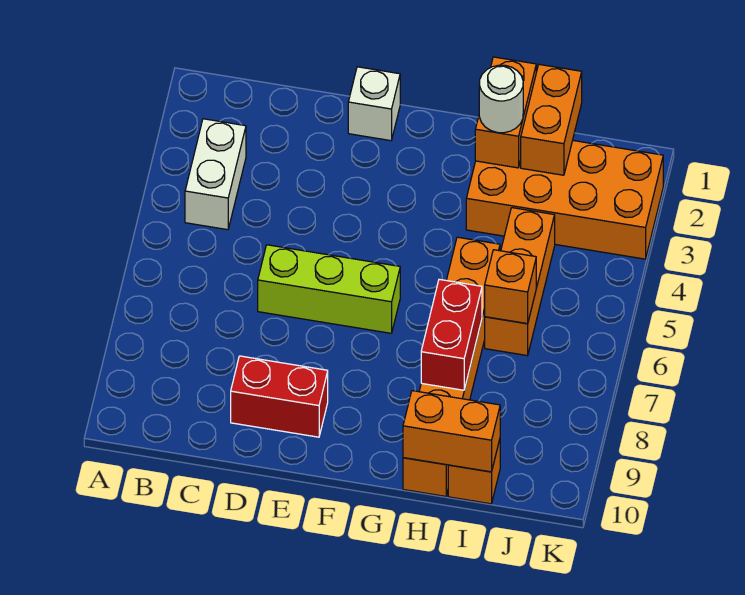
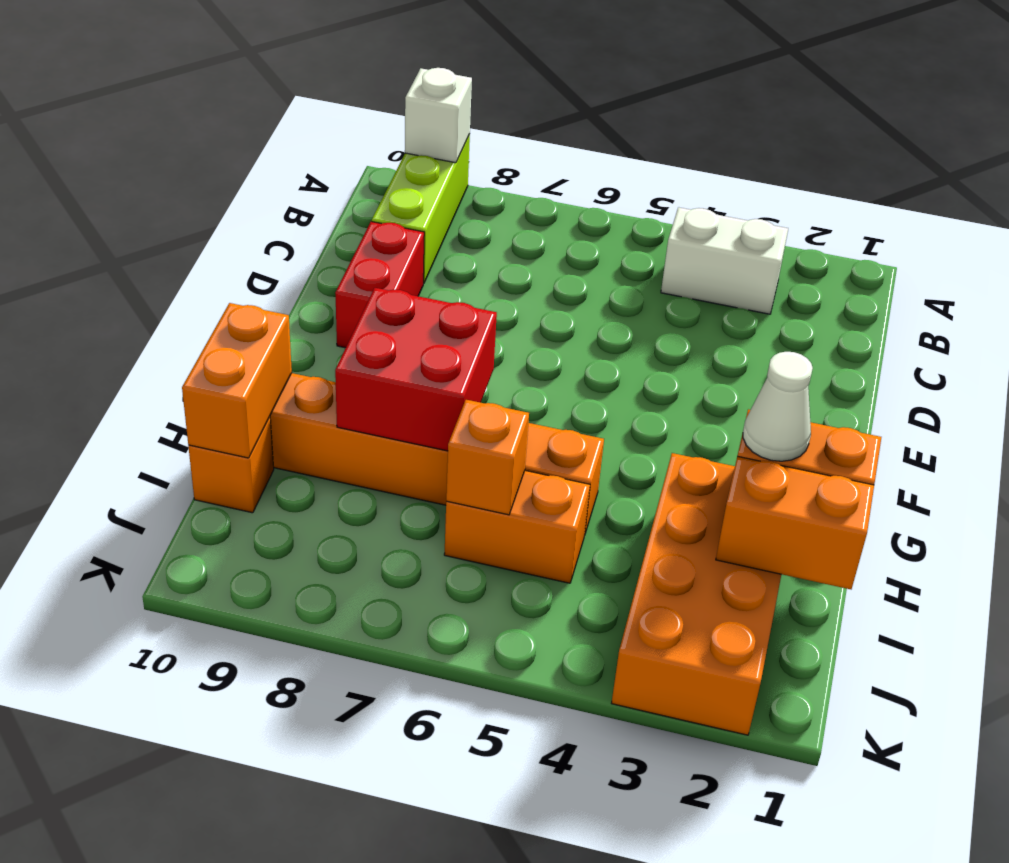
lime brick D6:F6 level 1 -> lime brick A9:C9 level 1
white brick E1 level 1 -> white brick A9 level 2
white round brick H2 level 3 -> white cone H2 level 3
red brick H7:H8 level 2 -> red brick G7:H8 level 2
orange brick I4:I6 level 1 -> orange brick I5:I6 level 1

